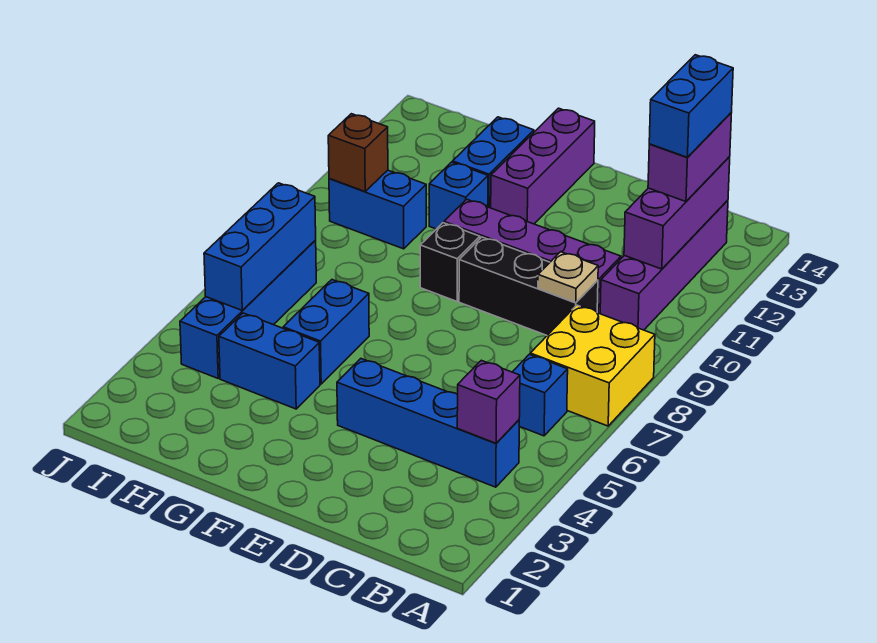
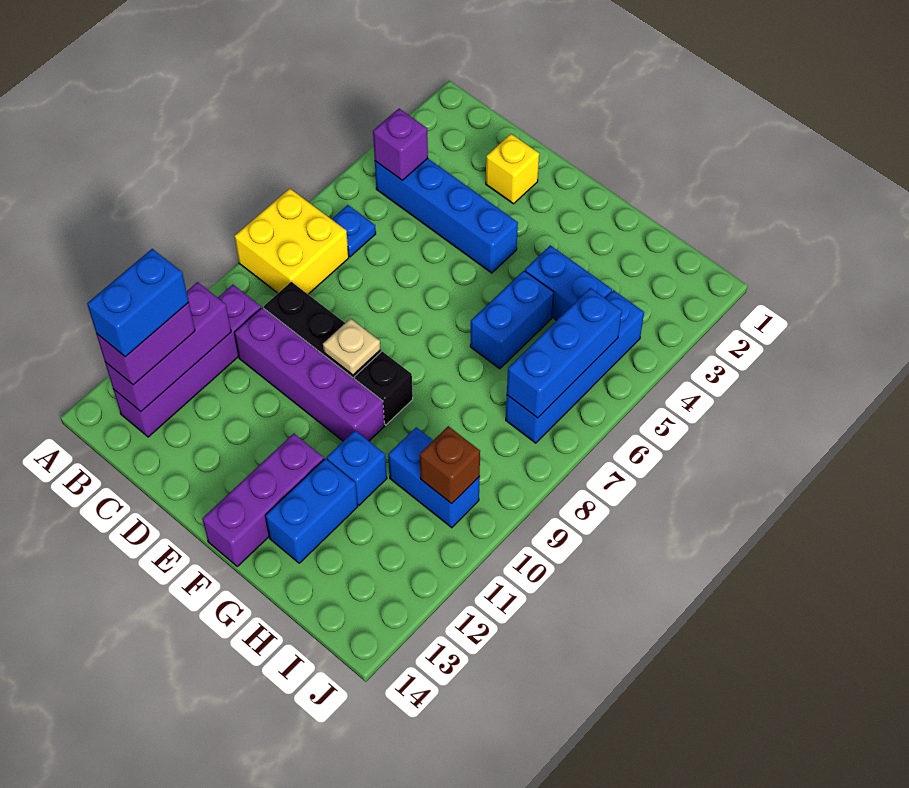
blue brick B6 level 1 -> blue plate B6 level 1
tan plate C9 level 2 -> tan plate E9 level 2
none -> yellow brick D2 level 1

